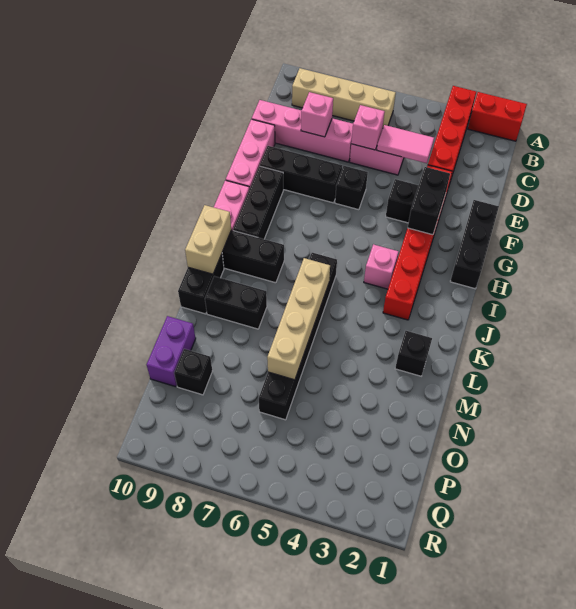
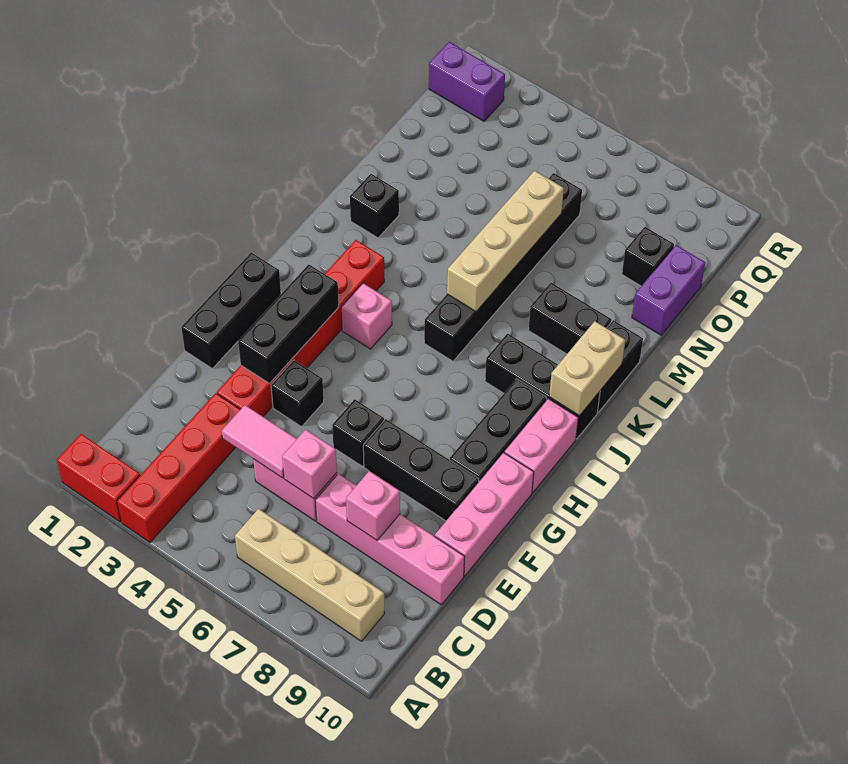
black brick F3:G3 level 2 -> black brick F3:H3 level 2
none -> purple brick Q1:Q2 level 1

